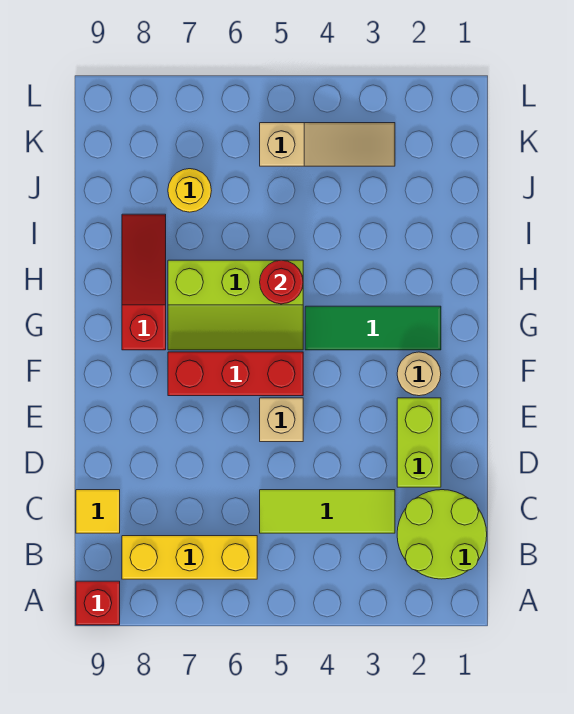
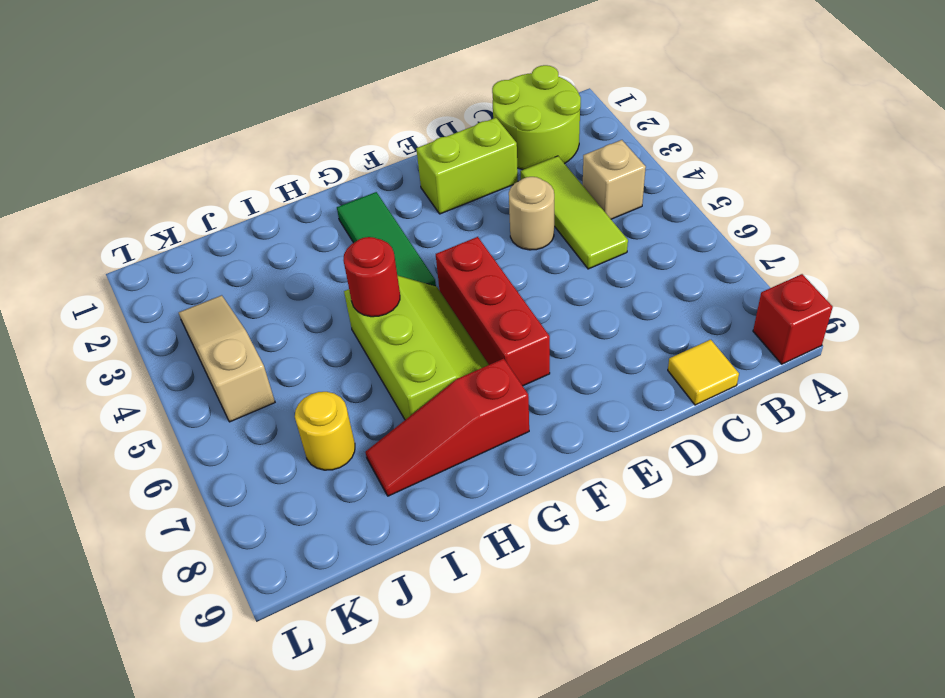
yellow brick B6:B8 level 1 -> none
tan brick E5 level 1 -> tan brick B4 level 1
tan round brick F2 level 1 -> tan round brick D4 level 1

